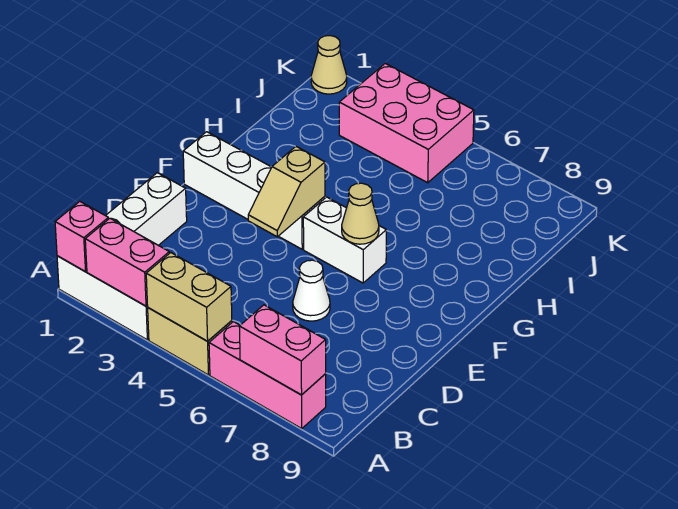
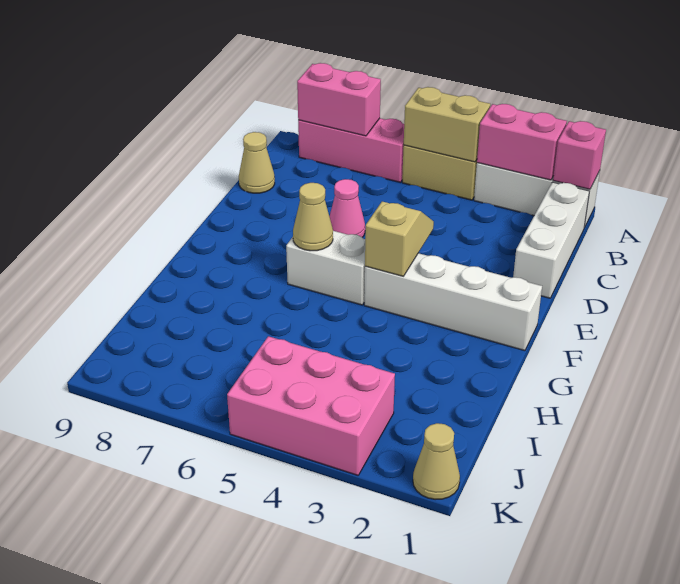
none -> tan cone C9 level 1
white cone D6 level 1 -> pink cone D6 level 1

